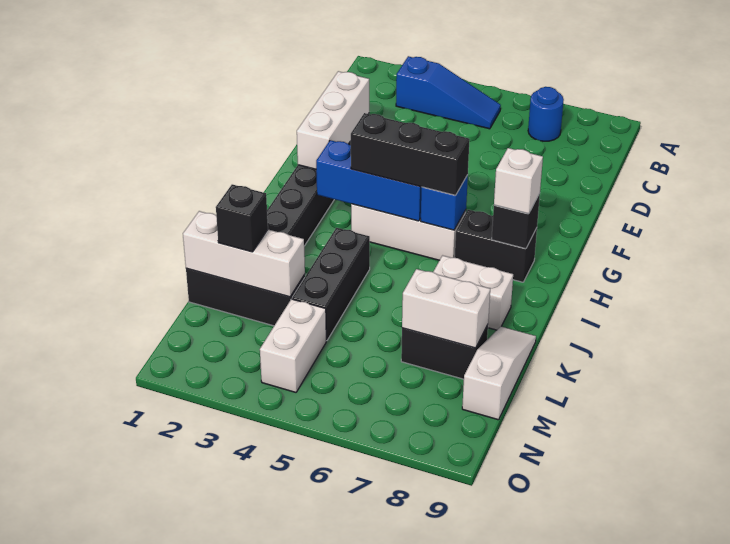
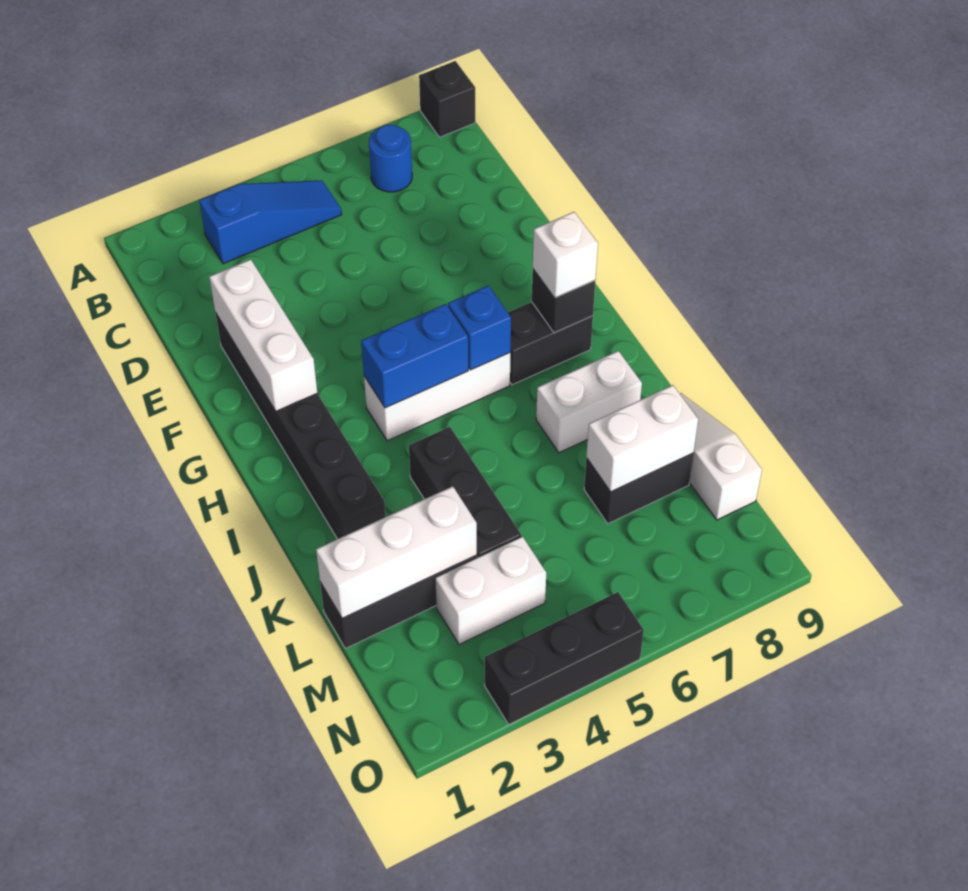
blue brick H3:H5 level 2 -> blue brick H4:H5 level 2
black brick H4:H6 level 3 -> black brick O3:O5 level 1
black brick L2 level 3 -> black brick A9 level 1
white brick M4:N4 level 1 -> white brick M3:M4 level 1

